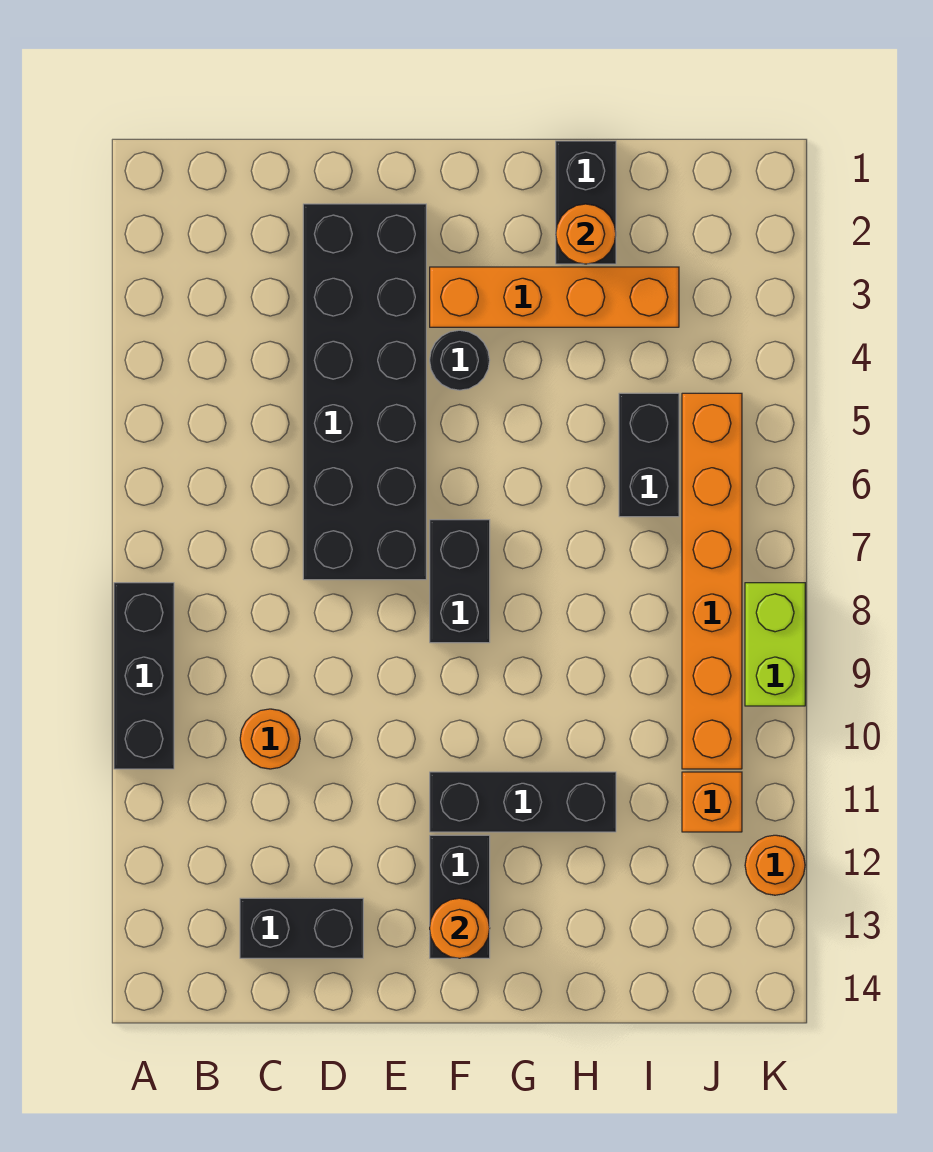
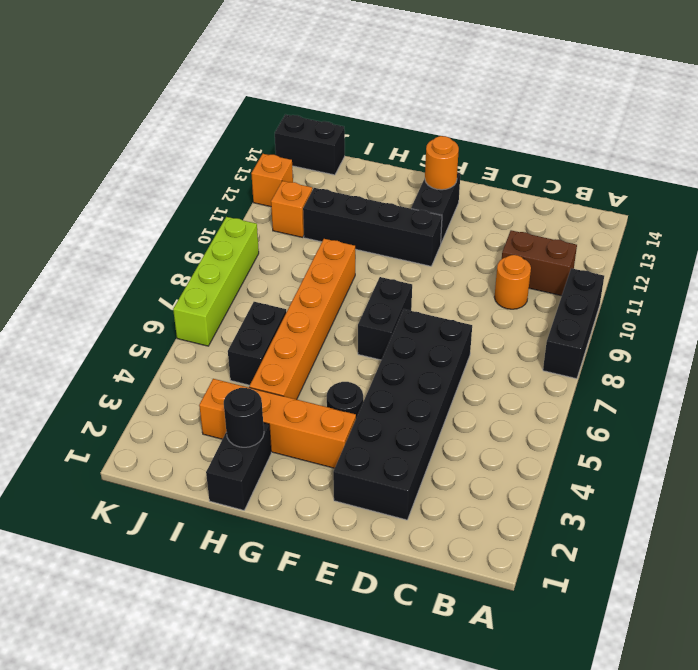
none -> brown brick B11:C11 level 1
black brick C13:D13 level 1 -> black brick J14:K14 level 1
black brick F11:H11 level 1 -> black brick F11:I11 level 1
orange round brick H2 level 2 -> black round brick H2 level 2
orange brick J5:J10 level 1 -> orange brick H4:H9 level 1
lime brick K8:K9 level 1 -> lime brick K6:K9 level 1
orange round brick K12 level 1 -> orange brick K12 level 1

